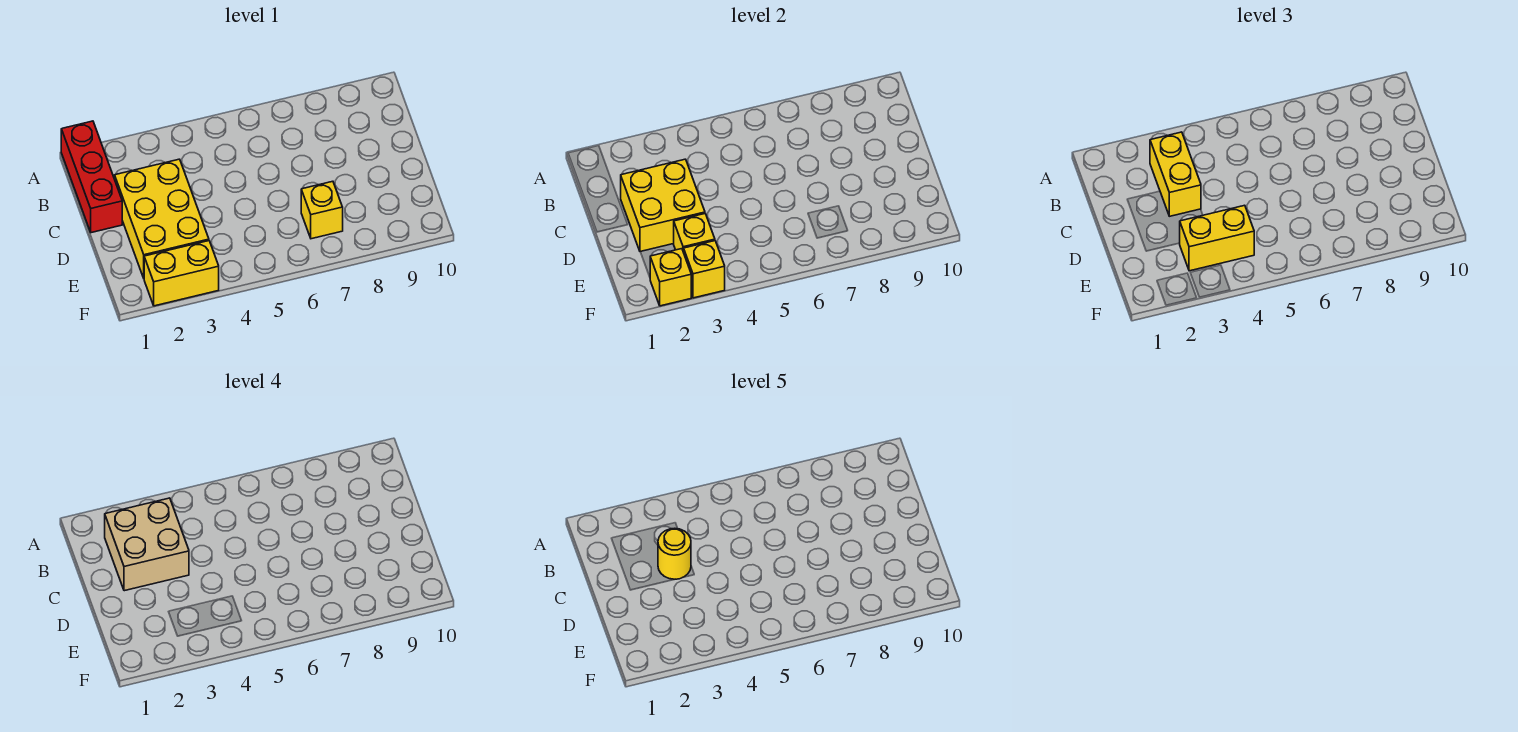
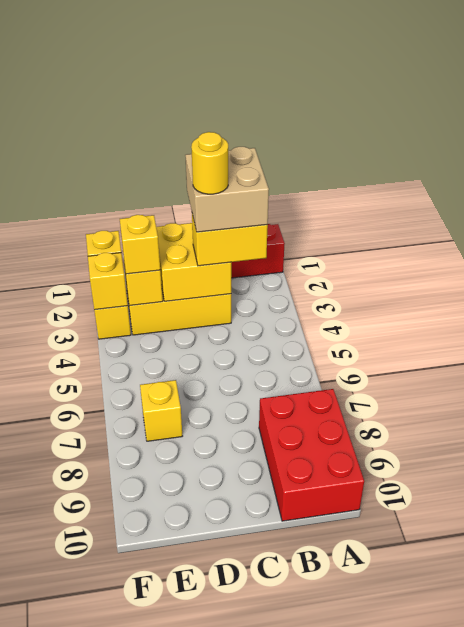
none -> red brick A8:B10 level 1
yellow brick E3:E4 level 3 -> yellow brick E3 level 3

